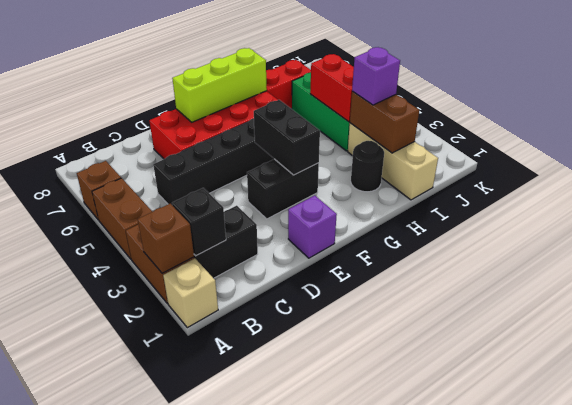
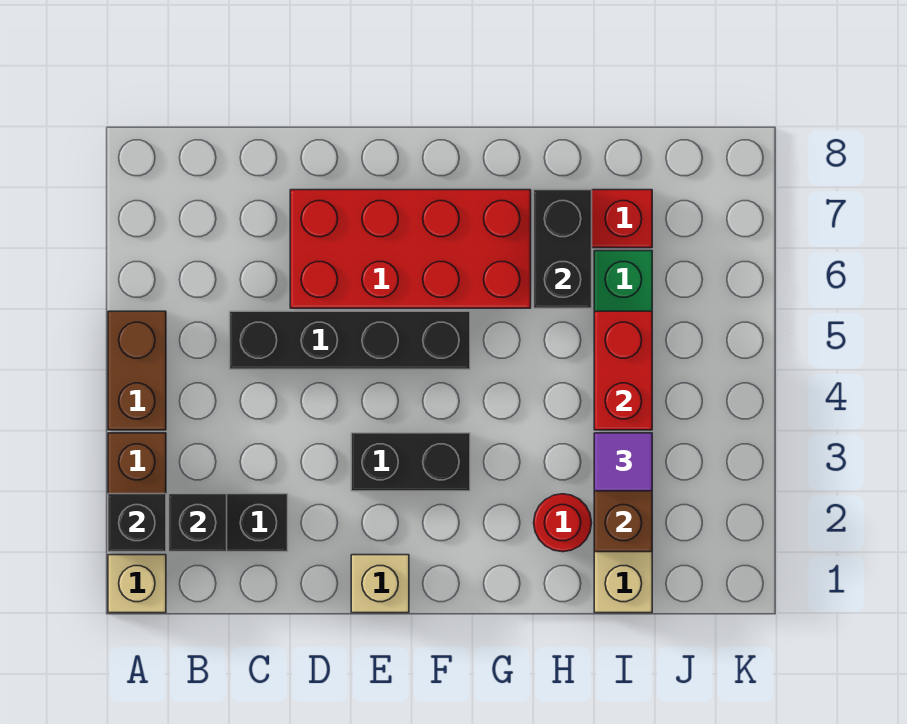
brown brick A2 level 2 -> black brick A2 level 2
brown brick A6 level 1 -> none
purple brick E1 level 1 -> tan brick E1 level 1
lime brick E7:G7 level 2 -> none
black brick F3:F4 level 2 -> black brick H6:H7 level 2
black round brick H2 level 1 -> red round brick H2 level 1
purple brick I3 level 3 -> purple tile I3 level 3

